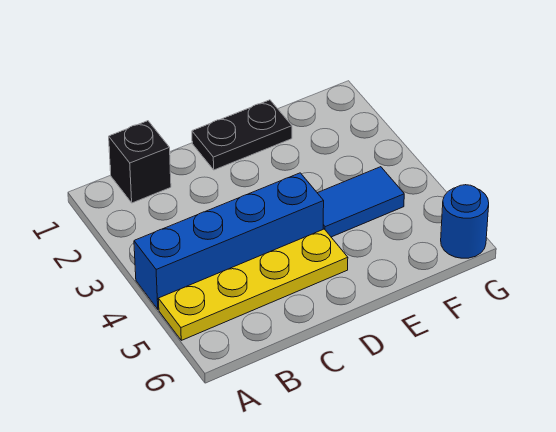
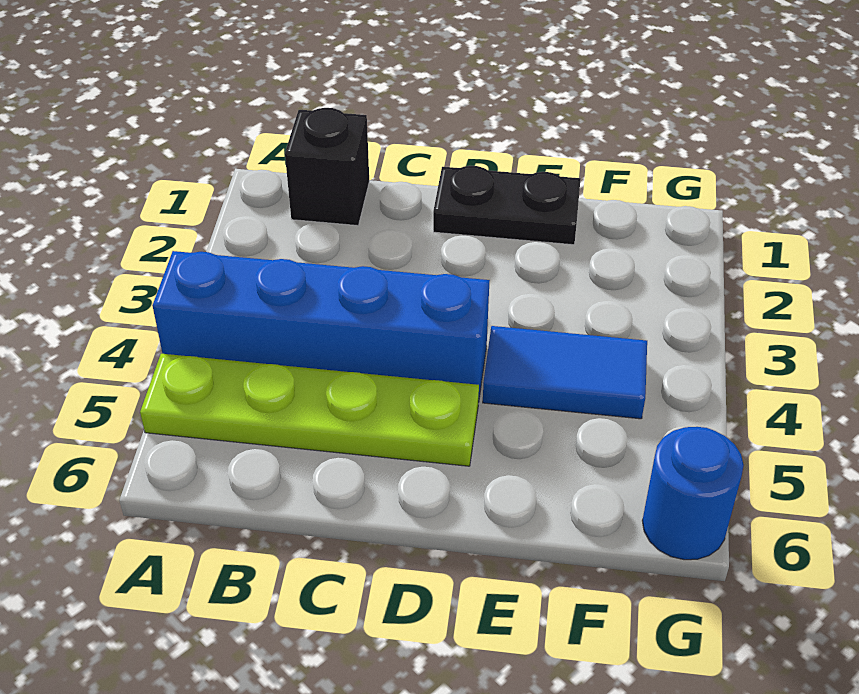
yellow plate A5:D5 level 1 -> lime plate A5:D5 level 1

